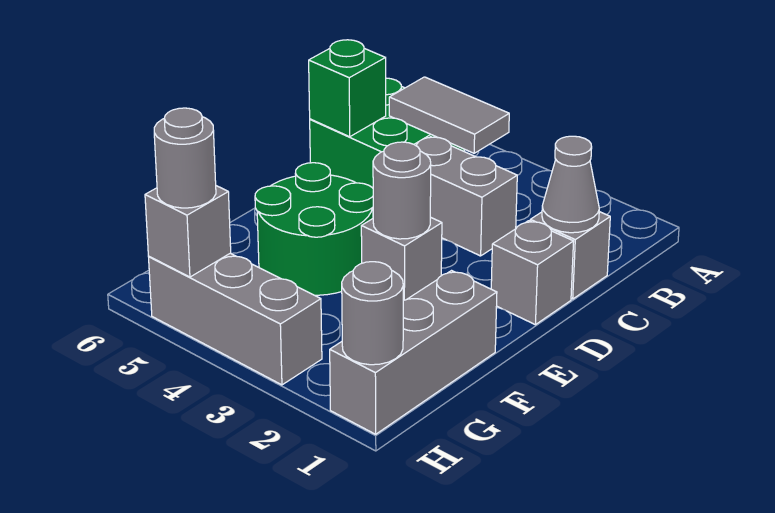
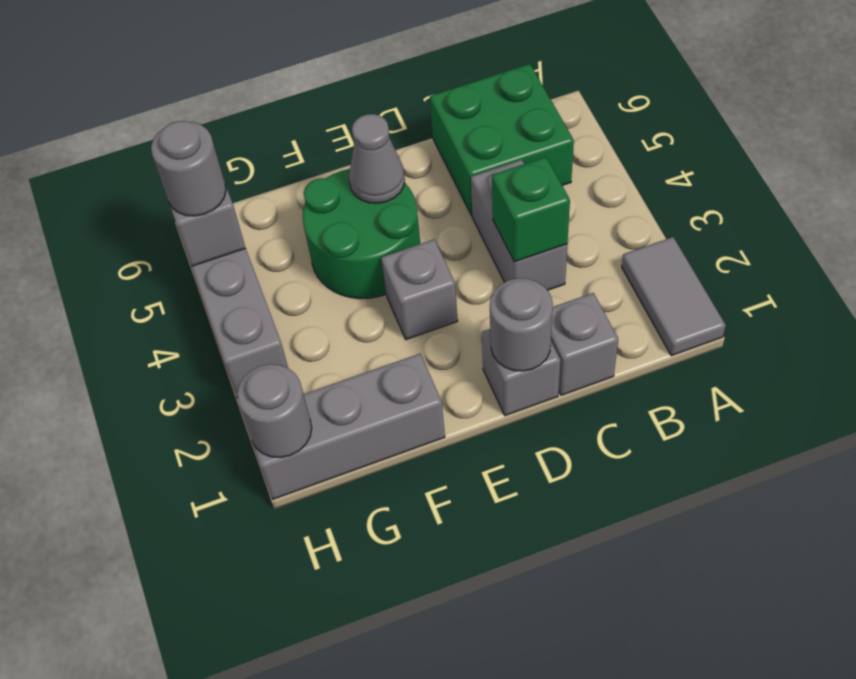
grey tile B4:B5 level 2 -> grey tile A1:A2 level 1
grey cone C1 level 2 -> grey cone E5 level 2
green brick C6 level 2 -> green brick C3 level 2
grey round brick E3 level 2 -> grey round brick D1 level 2

